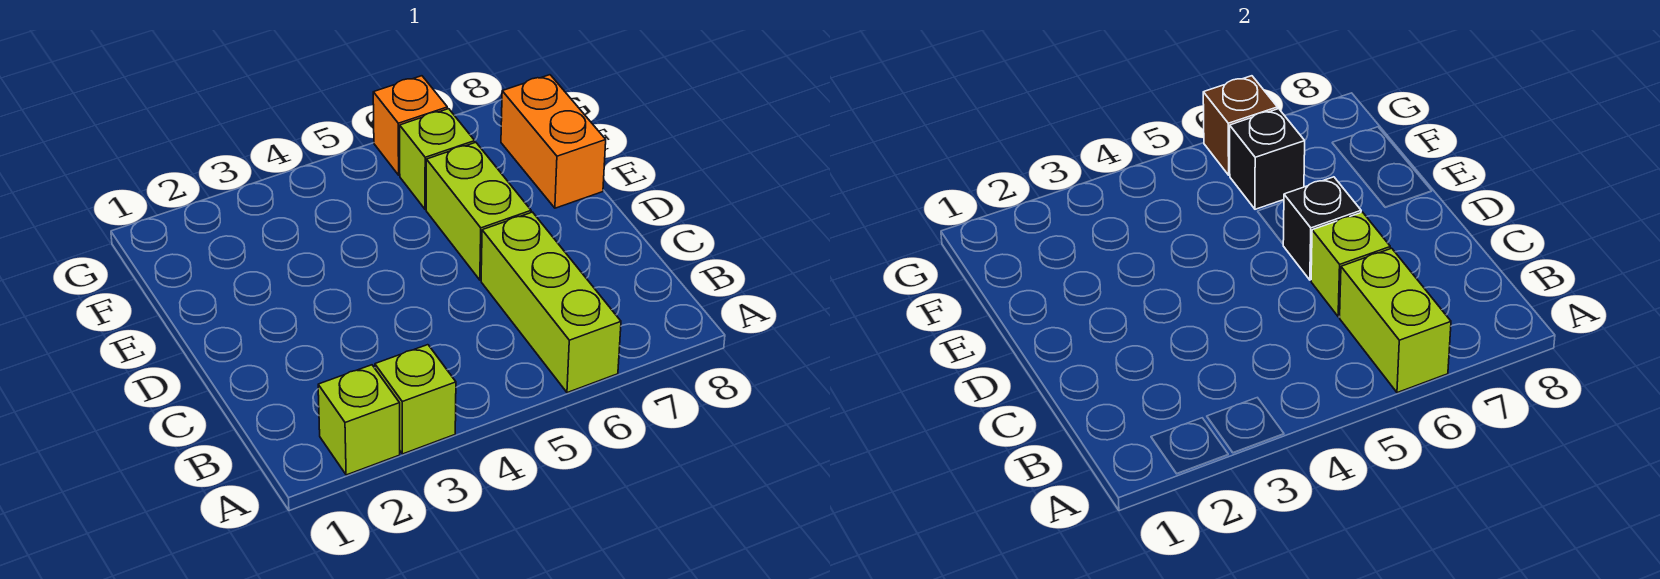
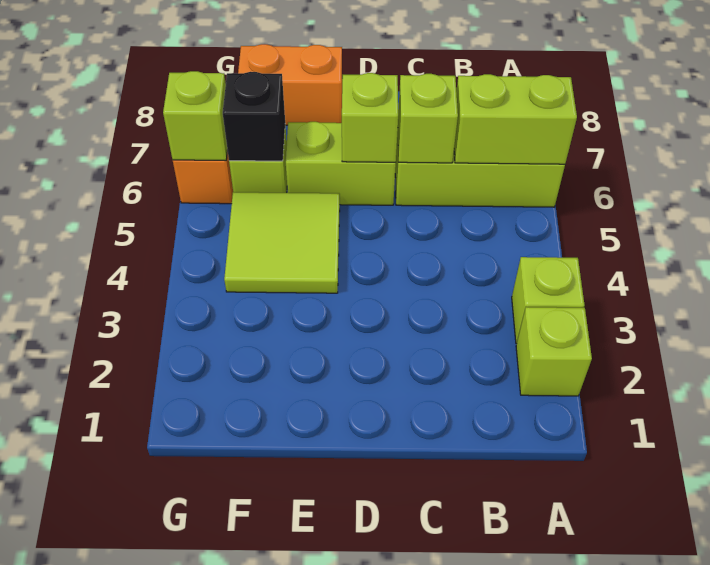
black brick D6 level 2 -> lime brick D6 level 2
none -> lime tile E4:F5 level 1
brown brick G6 level 2 -> lime brick G6 level 2

